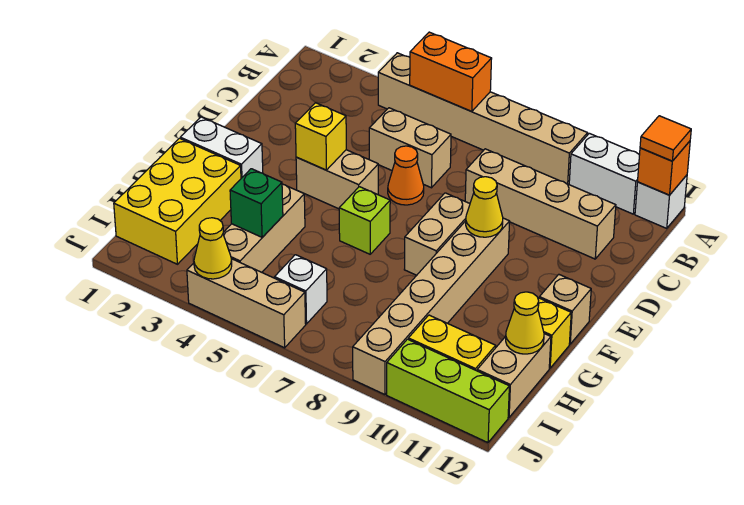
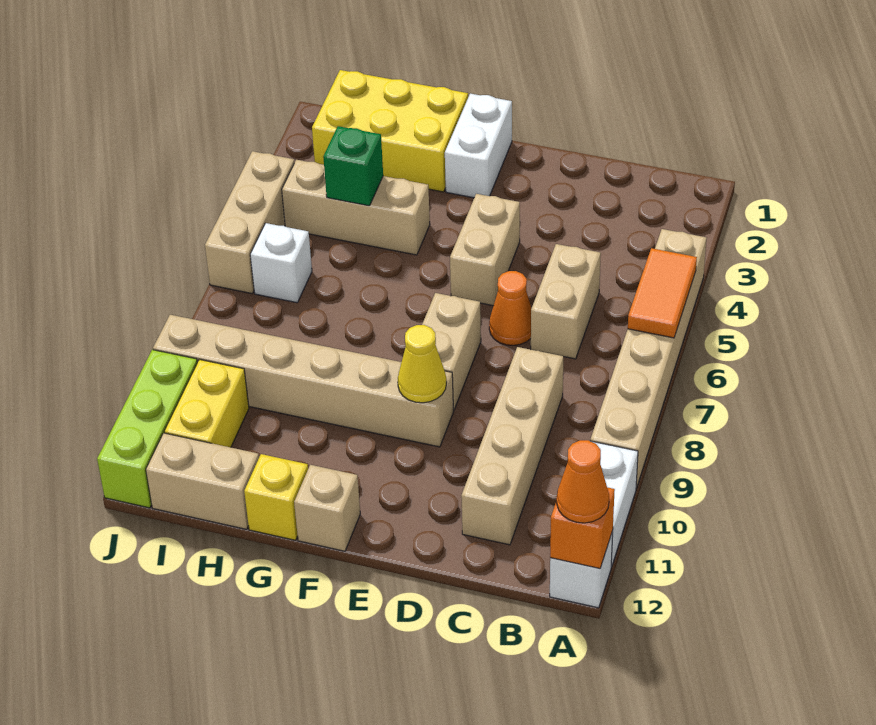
orange brick A5:A6 level 2 -> orange tile A5:A6 level 2
orange tile A12 level 3 -> orange cone A12 level 3
yellow brick E4 level 2 -> none
tan brick E8:F8 level 1 -> tan brick E7:E8 level 1
lime brick F6 level 1 -> none
yellow cone H12 level 2 -> none
yellow cone J4 level 2 -> none

